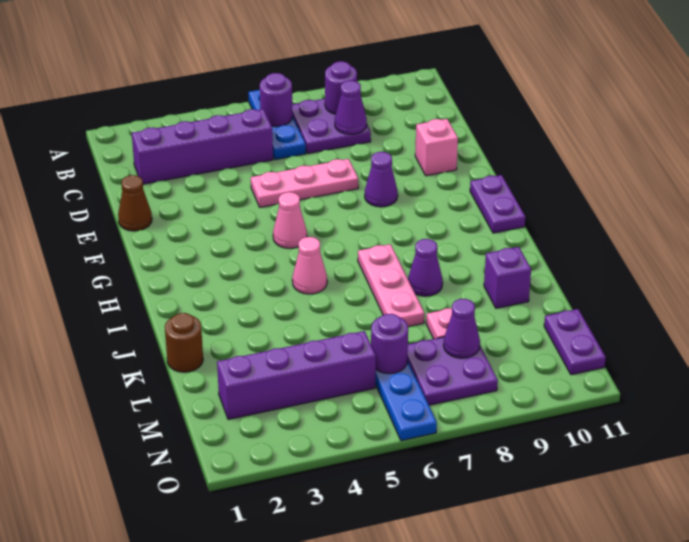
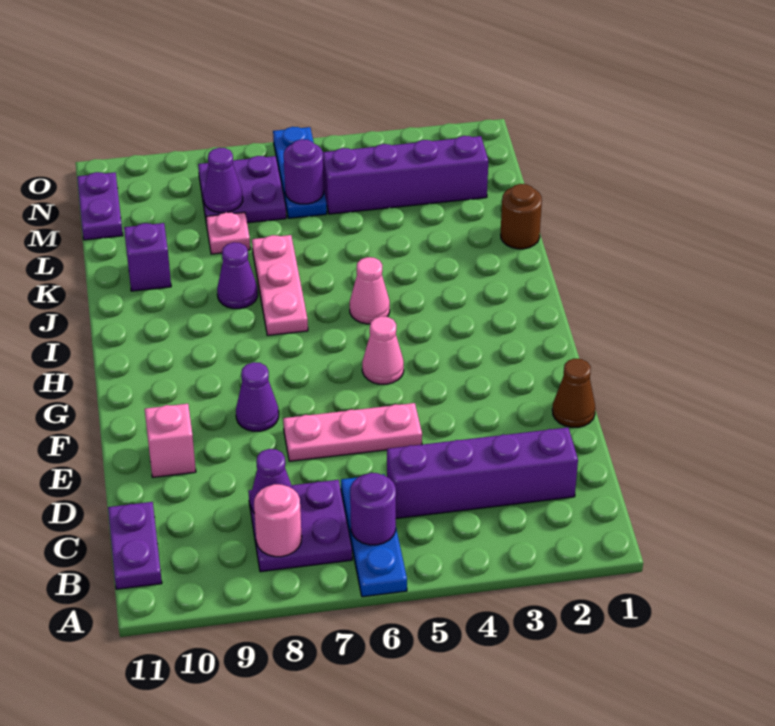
purple round brick B8 level 2 -> pink round brick B8 level 2
purple plate G11:H11 level 1 -> purple plate B11:C11 level 1

